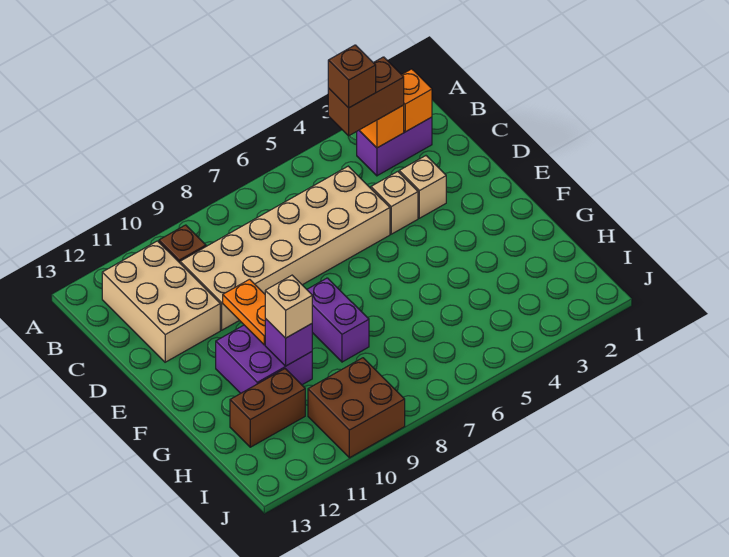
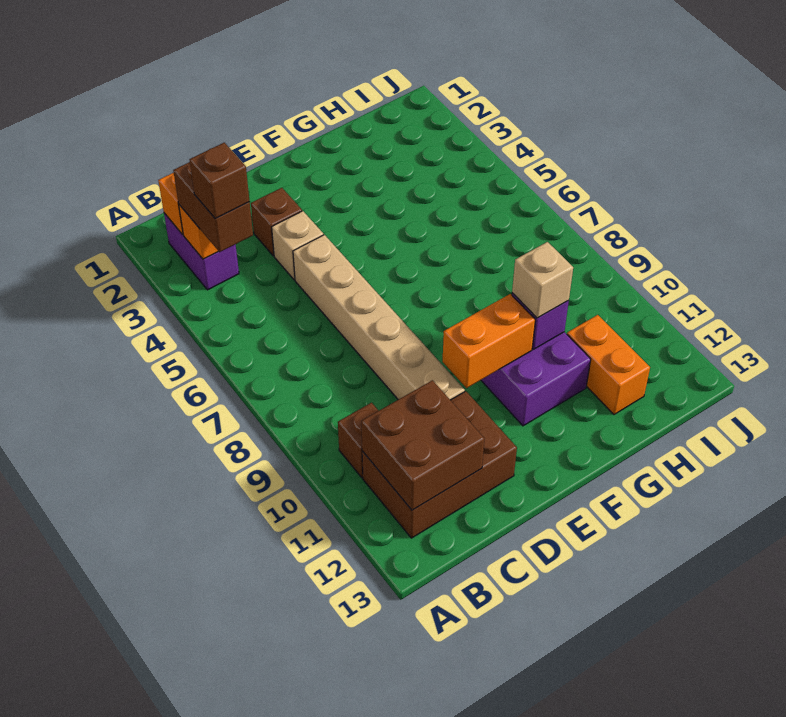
tan brick B11:D12 level 1 -> brown brick B11:D12 level 1
tan brick C5:D10 level 1 -> tan brick D5:D10 level 1
tan brick D3 level 1 -> brown brick D3 level 1
orange plate E10:F10 level 2 -> orange brick E10:F10 level 2
purple brick F8:G8 level 1 -> none
brown brick H11:H12 level 1 -> orange brick H11:H12 level 1
brown brick I9:J10 level 1 -> brown brick B11:C12 level 2

